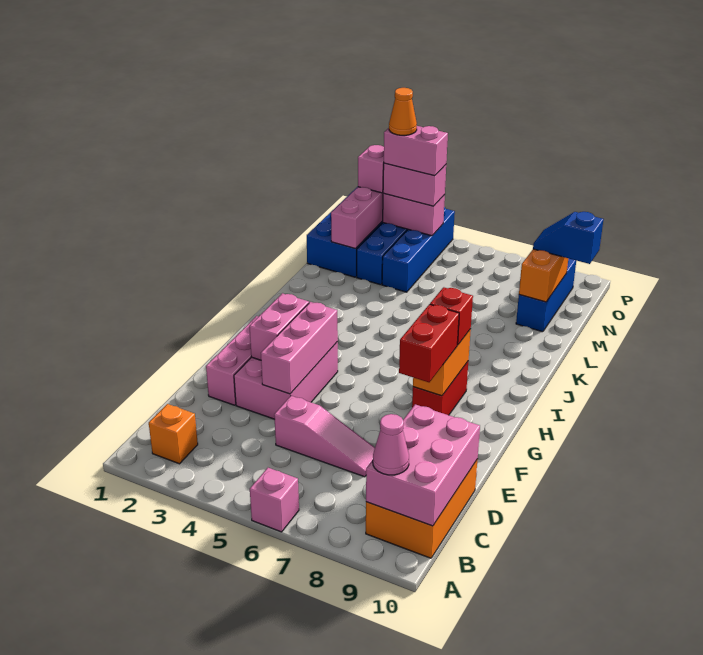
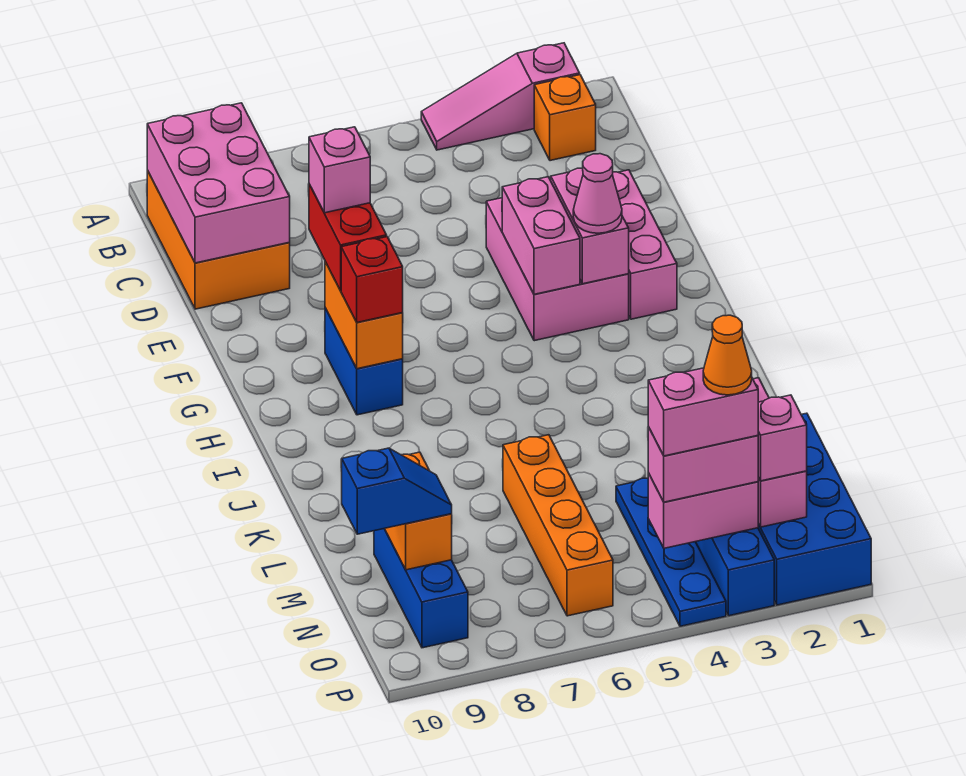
pink brick A6 level 1 -> pink brick F8 level 4
pink cone B9 level 3 -> pink cone G3 level 3
pink slope D5:D7 level 1 top 5 -> pink slope A2:A4 level 1 top 2
pink brick E4:G4 level 2 -> pink brick F4:G4 level 2
red brick G8:H8 level 1 -> blue brick G8:H8 level 1
none -> orange brick L6:O6 level 1
blue brick M4:P4 level 1 -> blue plate M4:P4 level 1

